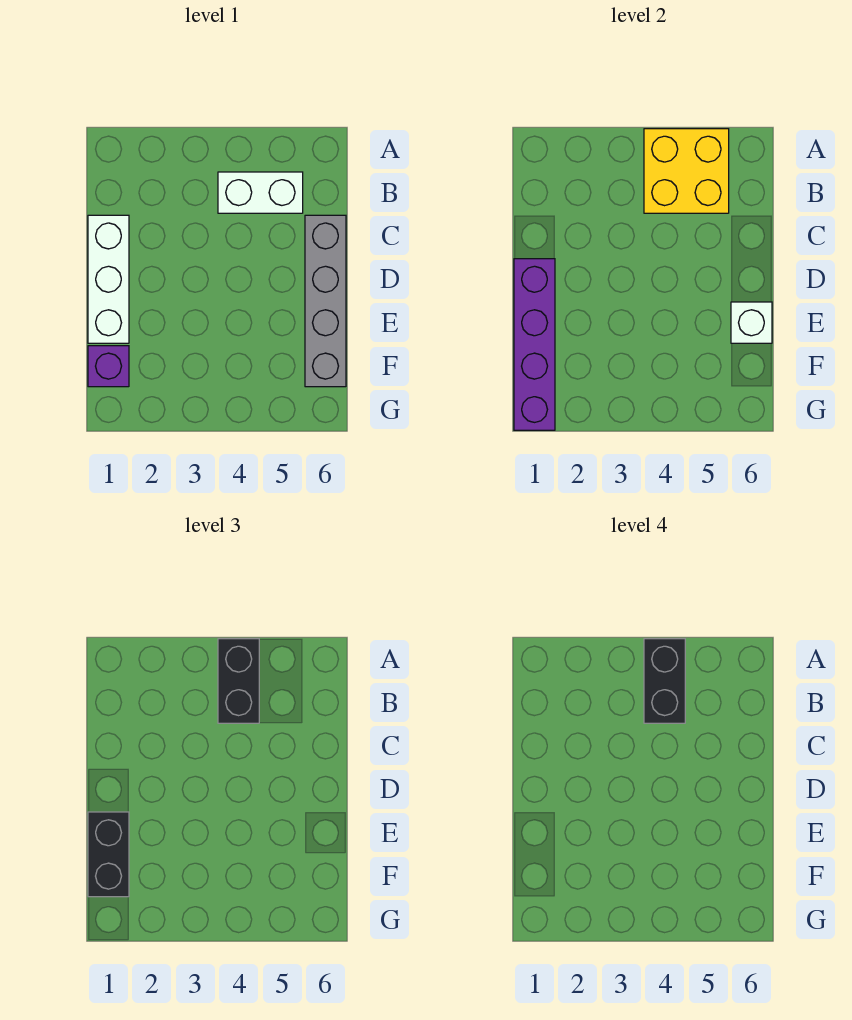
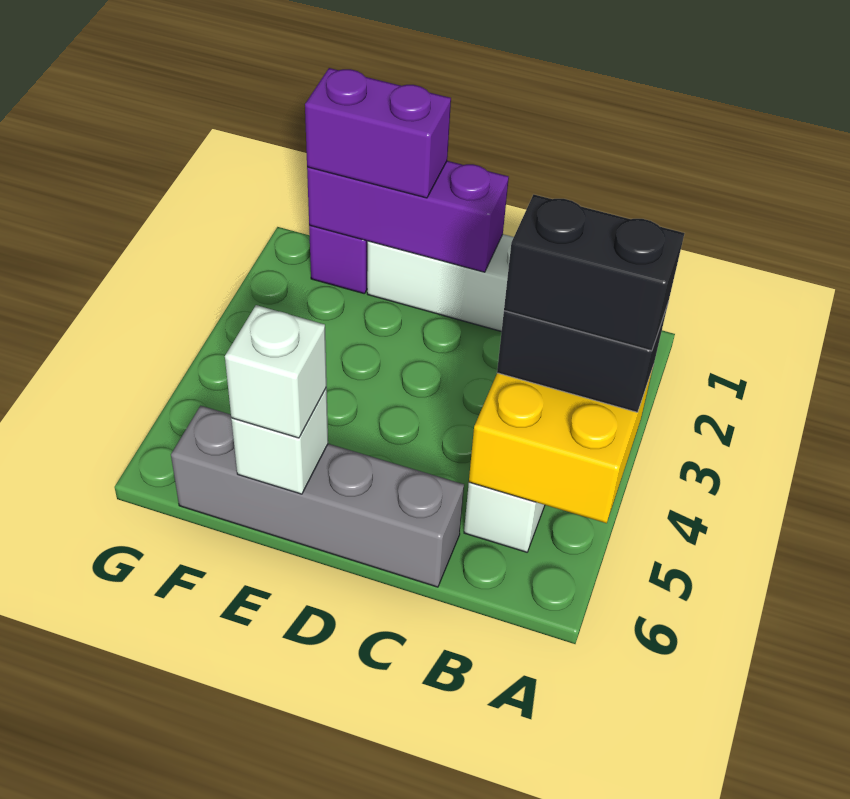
purple brick D1:G1 level 2 -> purple brick D1:F1 level 2
black brick E1:F1 level 3 -> purple brick E1:F1 level 3
none -> white brick E6 level 3

